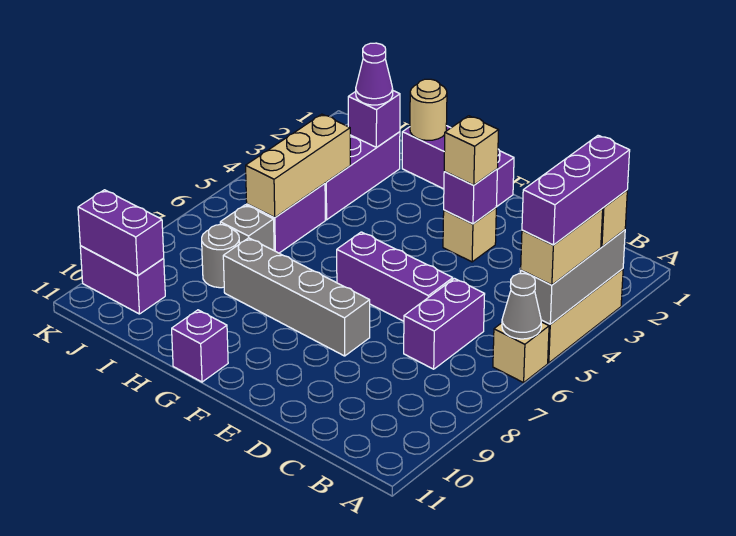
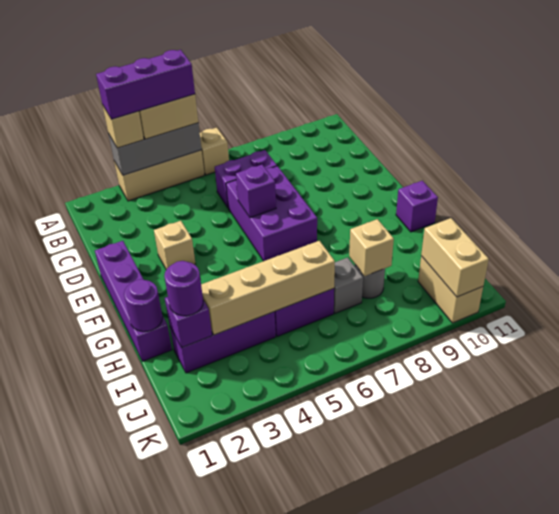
grey cone A6 level 2 -> none
purple brick D6:F6 level 1 -> purple brick D6:F7 level 1
purple brick E3 level 2 -> purple brick E6 level 2
tan brick E3 level 3 -> tan brick I8 level 2
grey brick E8:H8 level 1 -> none
purple brick F1:H1 level 1 -> purple brick E1:H1 level 1
tan round brick H1 level 2 -> purple round brick H1 level 2
purple cone I2 level 3 -> purple round brick I2 level 3
tan brick I4:I6 level 2 -> tan brick I3:I6 level 2
purple brick J10:K10 level 1 -> tan brick J10:K10 level 1
purple brick J10:K10 level 2 -> tan brick J10:K10 level 2

